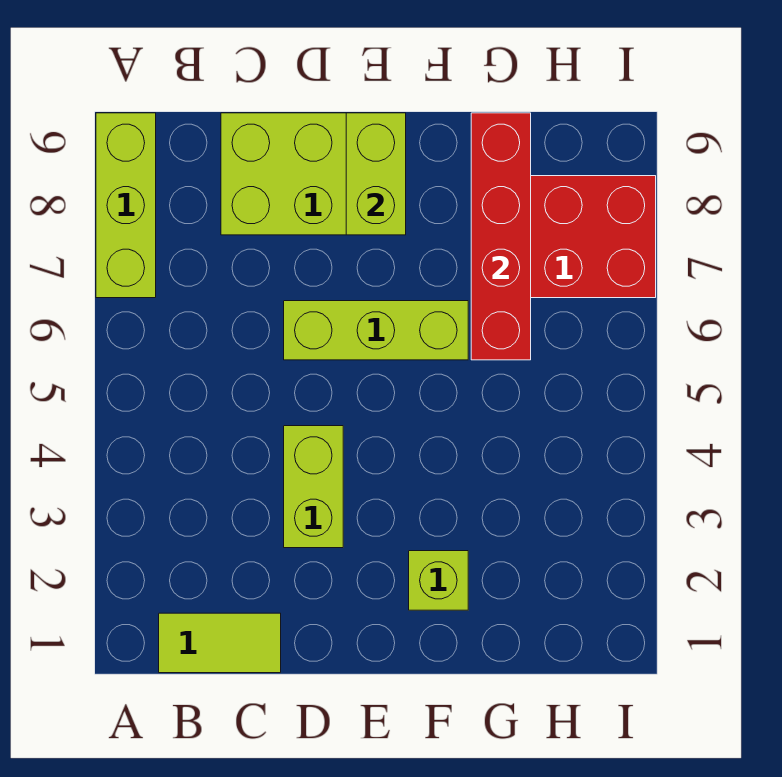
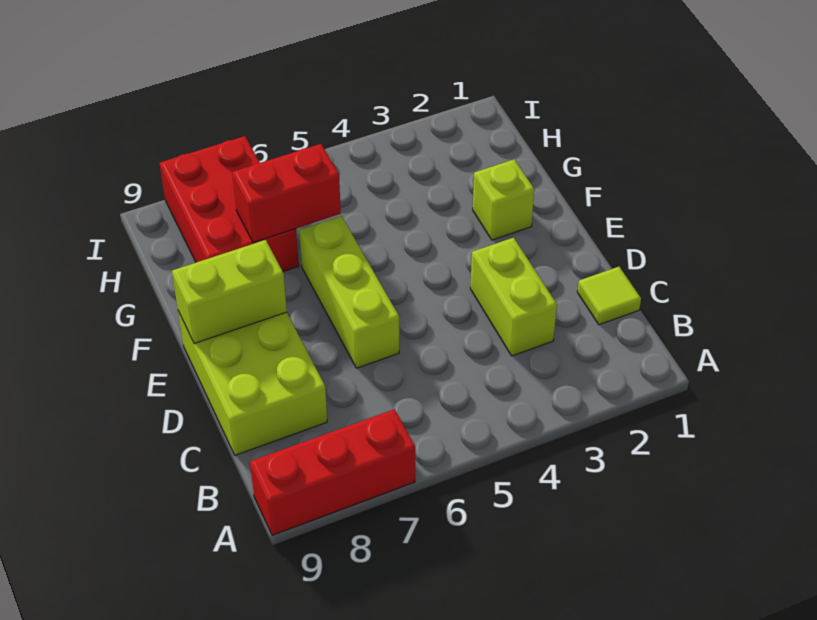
lime brick A7:A9 level 1 -> red brick A7:A9 level 1
lime tile B1:C1 level 1 -> lime tile C1 level 1
lime brick D3:D4 level 1 -> lime brick C3:D3 level 1
red brick G6:G9 level 2 -> red brick G6:G7 level 2

